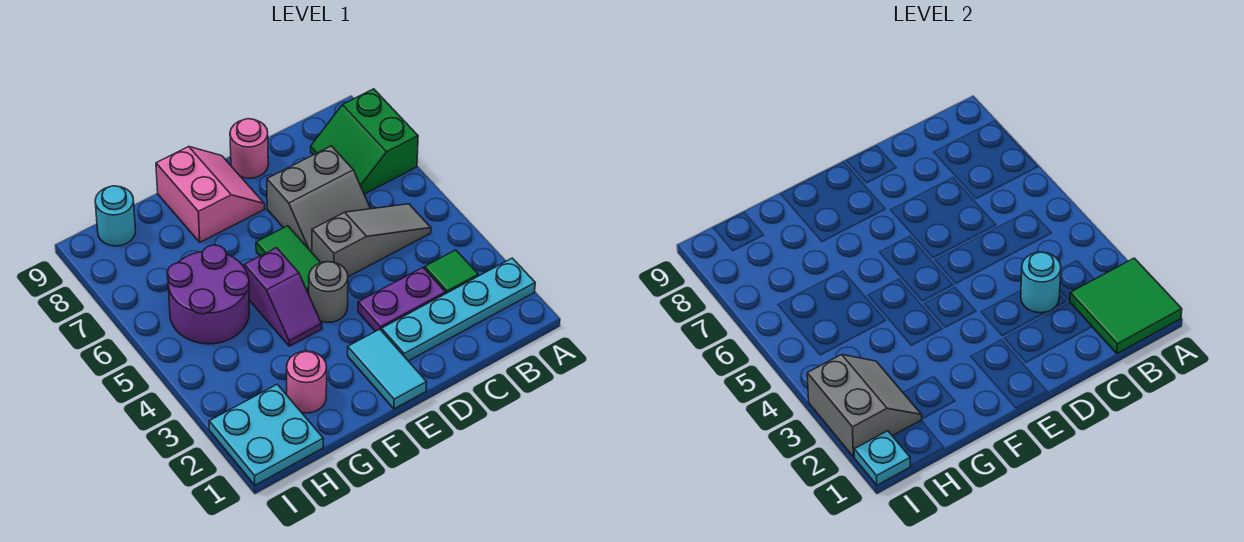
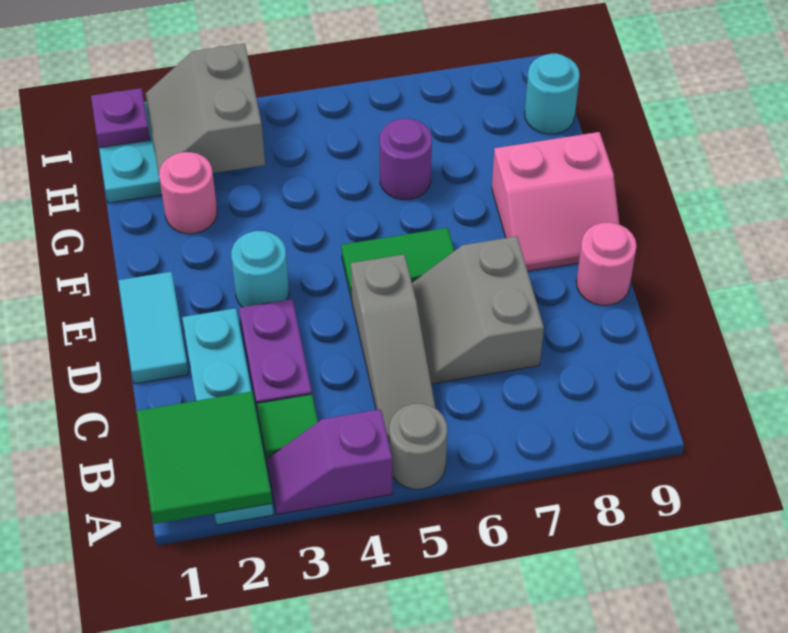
green slope A7:B8 level 1 top A -> none
cyan round brick C3 level 2 -> cyan round brick E3 level 1
cyan tile E1:E2 level 1 -> cyan tile D1:E1 level 1
grey round brick E4 level 1 -> grey round brick A5 level 1
purple slope F4:F5 level 1 top 5 -> purple slope A3:A4 level 1 top 4
purple round brick G5:H6 level 1 -> purple round brick G6 level 1
grey slope H2:I3 level 2 top I -> grey slope H2:I3 level 2 top 3
cyan plate I1 level 2 -> purple plate I1 level 2

